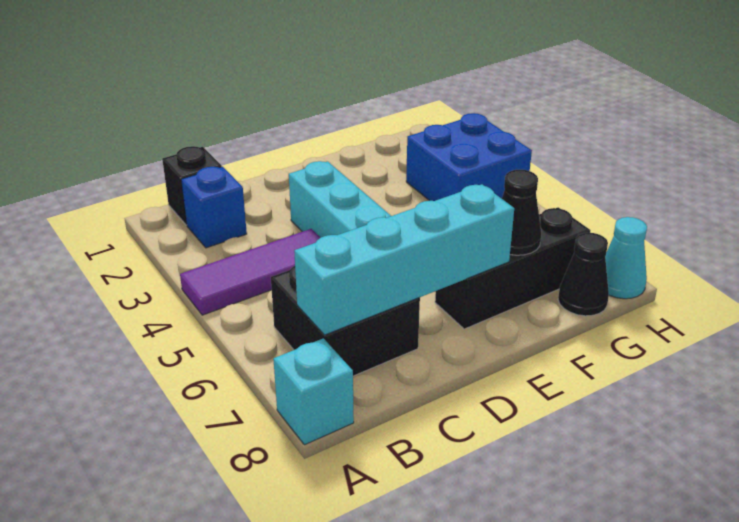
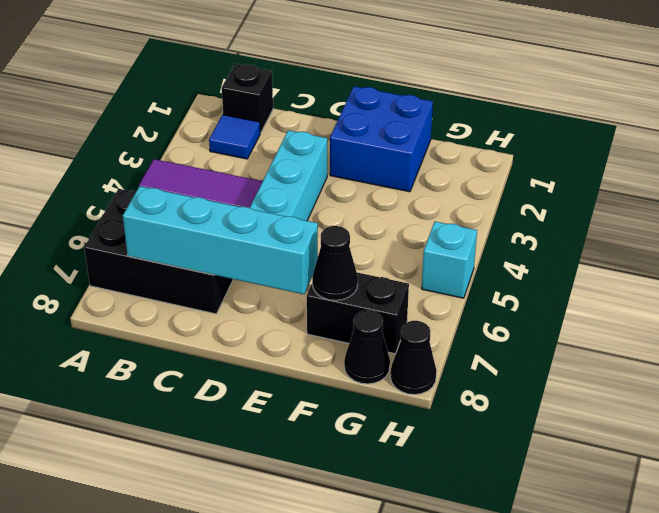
cyan brick A8 level 1 -> cyan brick H5 level 1
blue brick B2 level 1 -> blue tile B2 level 1
black brick B6:C7 level 1 -> black brick A6:C7 level 1
black brick E7:G7 level 1 -> black brick F7:G7 level 1
blue brick G3:H4 level 1 -> blue brick E1:F2 level 1
cyan cone H8 level 1 -> black cone H8 level 1

